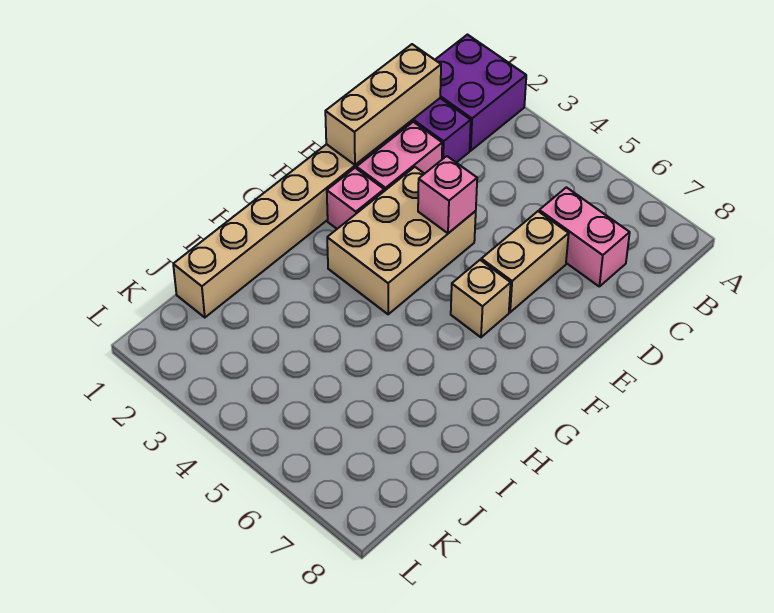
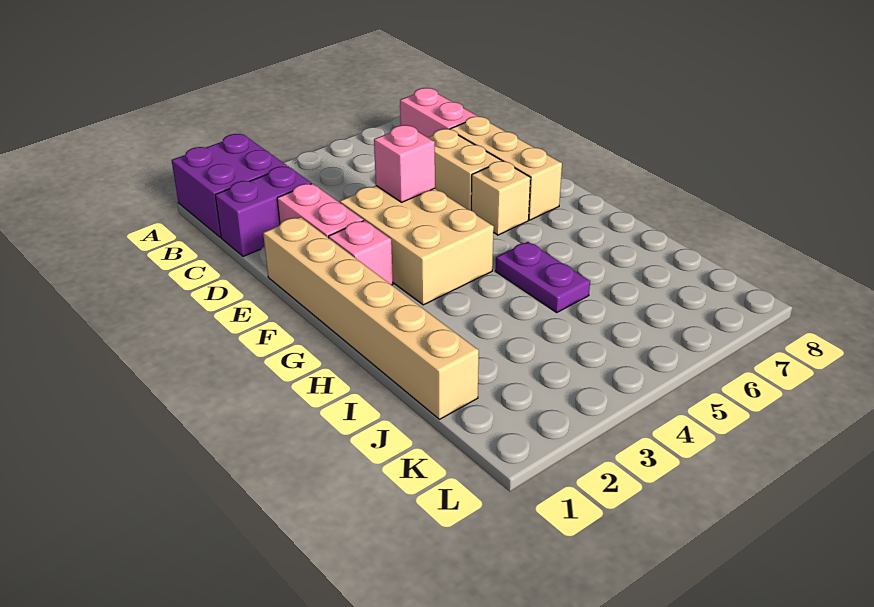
tan brick C1:E1 level 2 -> tan brick D7:F7 level 1
pink brick C6:C7 level 1 -> pink brick B7:C7 level 1
none -> purple plate H5:I5 level 1

